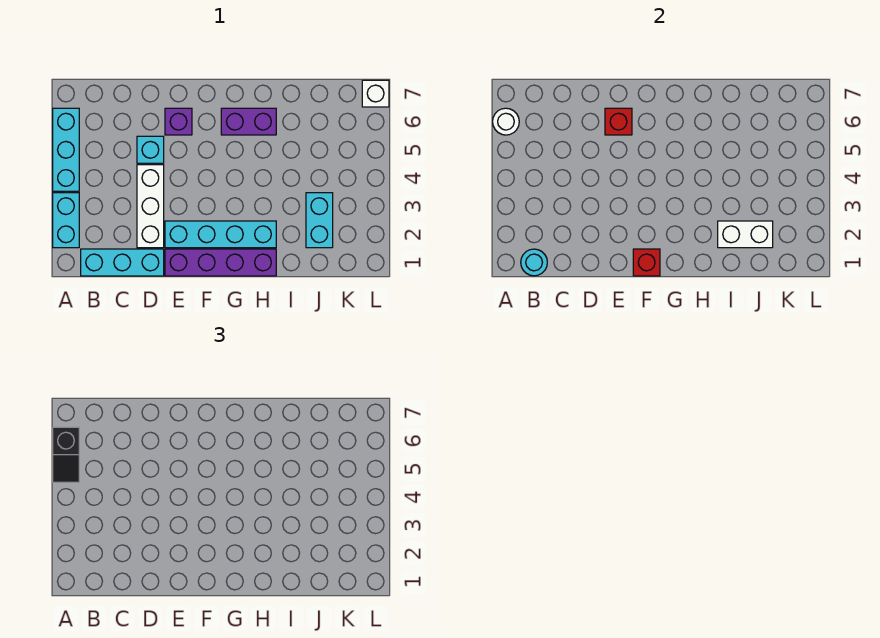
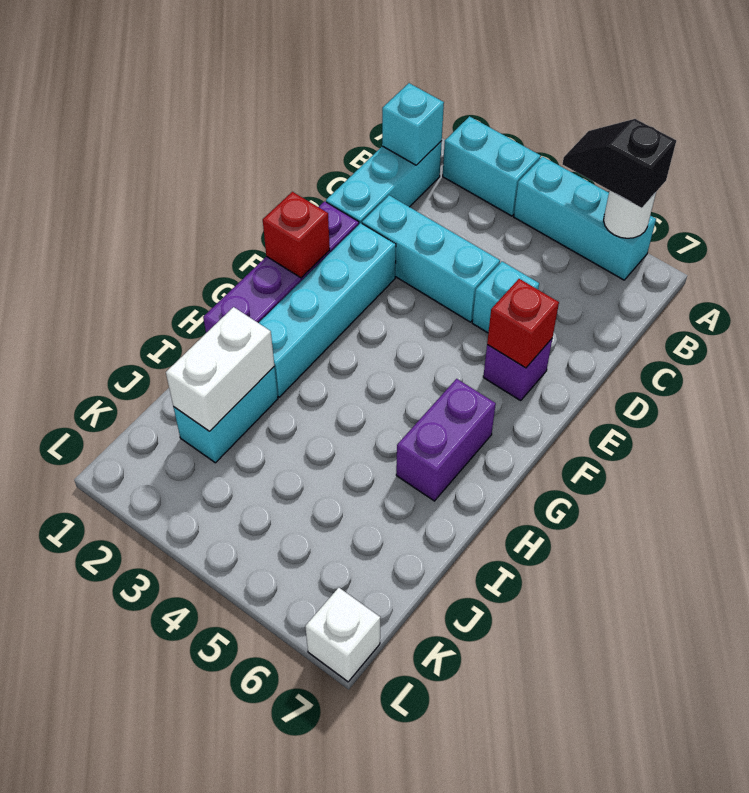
cyan round brick B1 level 2 -> cyan brick B1 level 2
white brick D2:D4 level 1 -> cyan brick D2:D4 level 1
cyan brick J2:J3 level 1 -> cyan brick I2:J2 level 1

